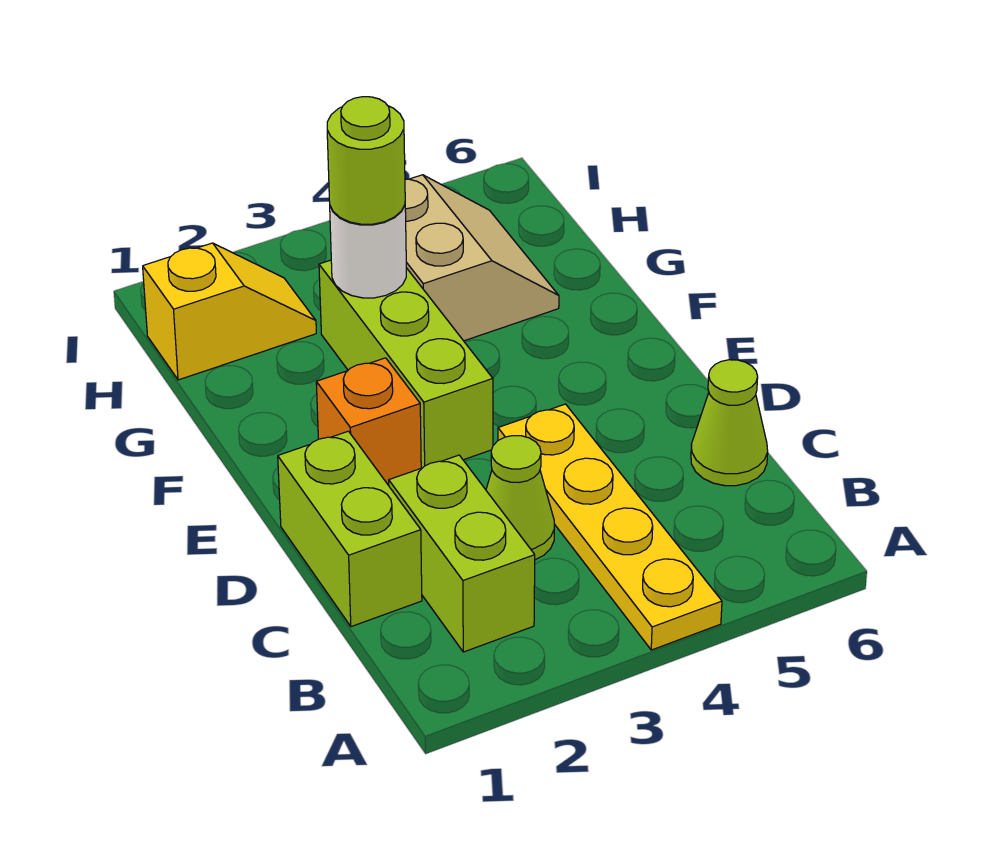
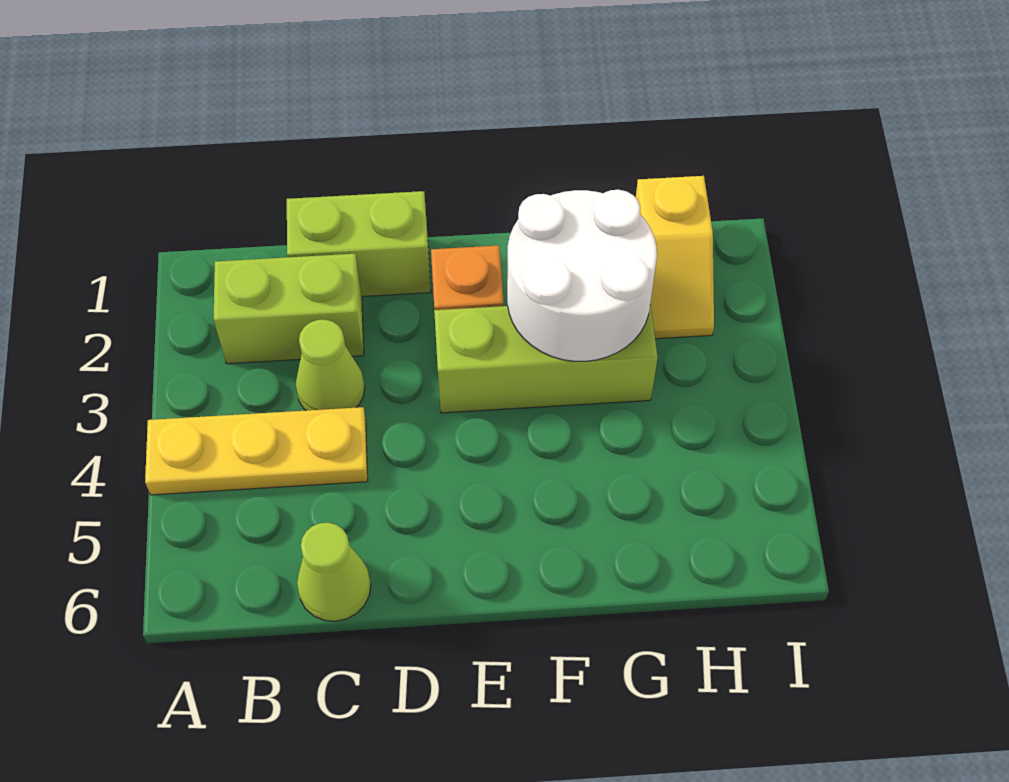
yellow plate A4:D4 level 1 -> yellow plate A4:C4 level 1
white round brick G3 level 2 -> white round brick F2:G3 level 2
lime round brick G3 level 3 -> none
tan slope G4:H5 level 1 top 4 -> none

